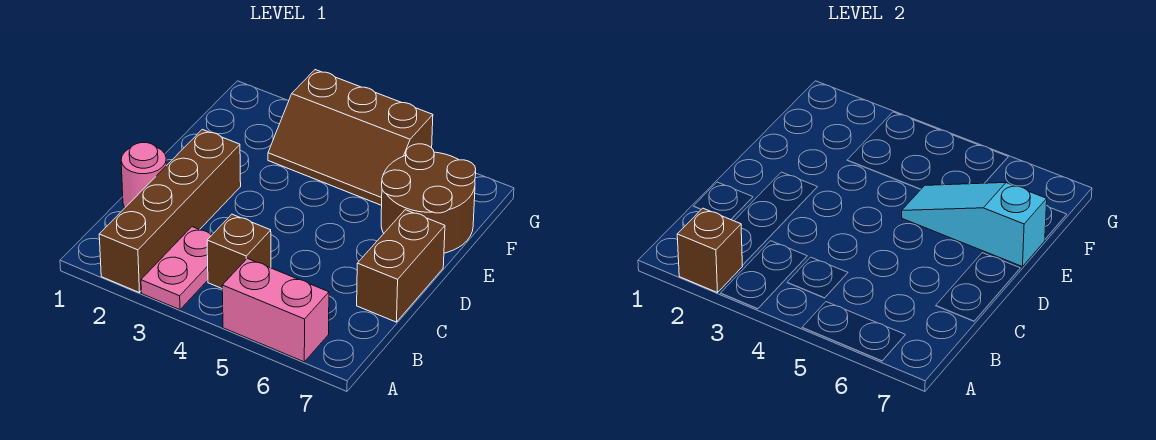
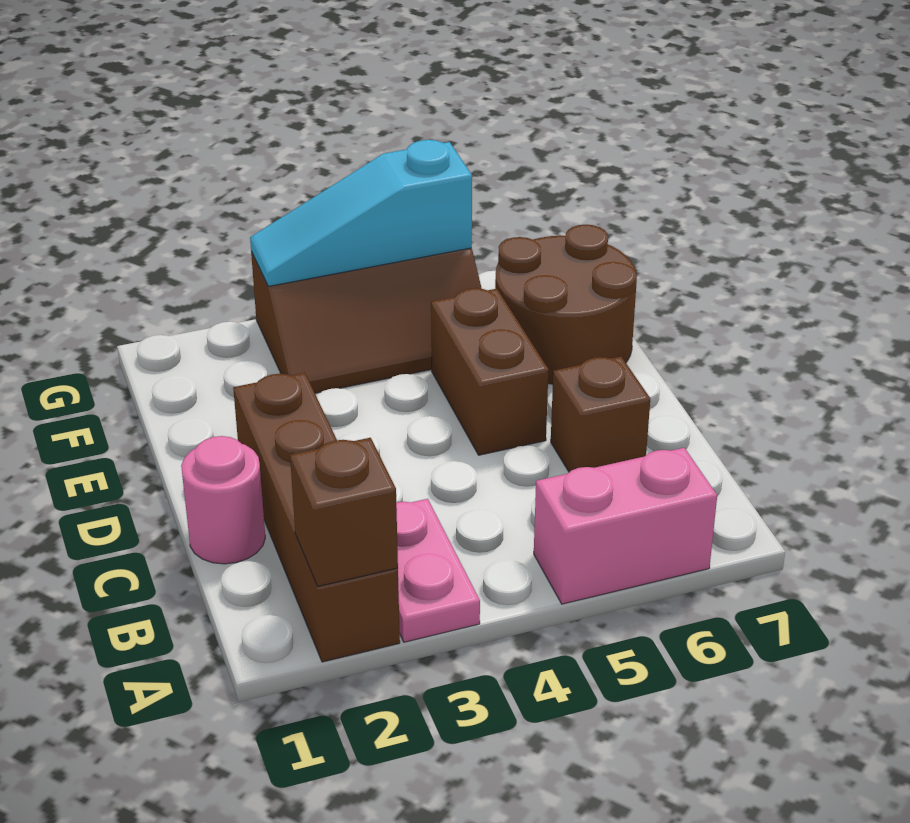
brown brick B4 level 1 -> brown brick C6 level 1
brown brick C7:D7 level 1 -> brown brick D5:E5 level 1
cyan slope E5:E7 level 2 top 7 -> cyan slope G3:G5 level 2 top 5

